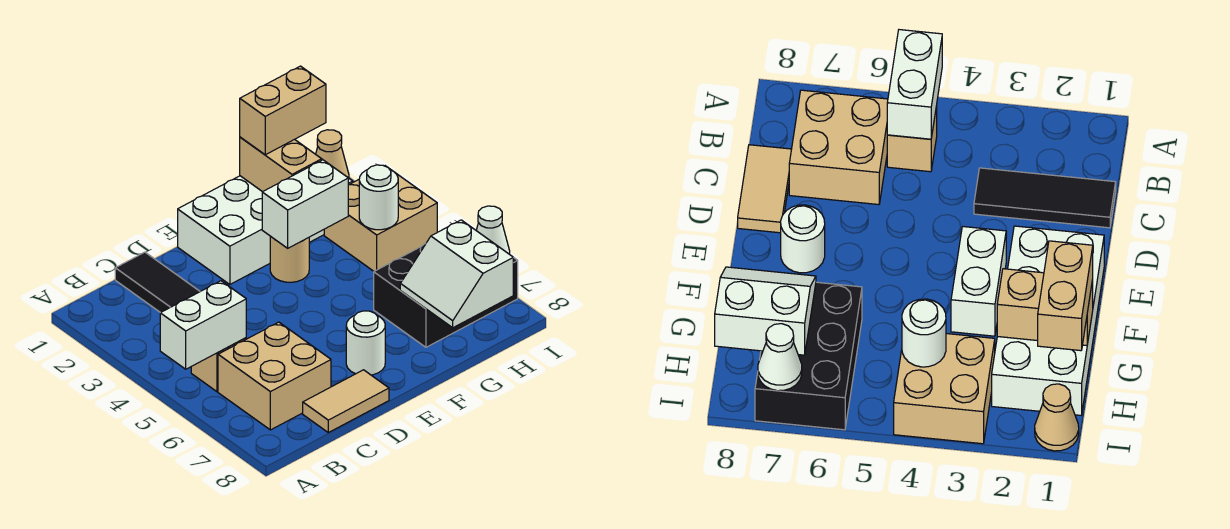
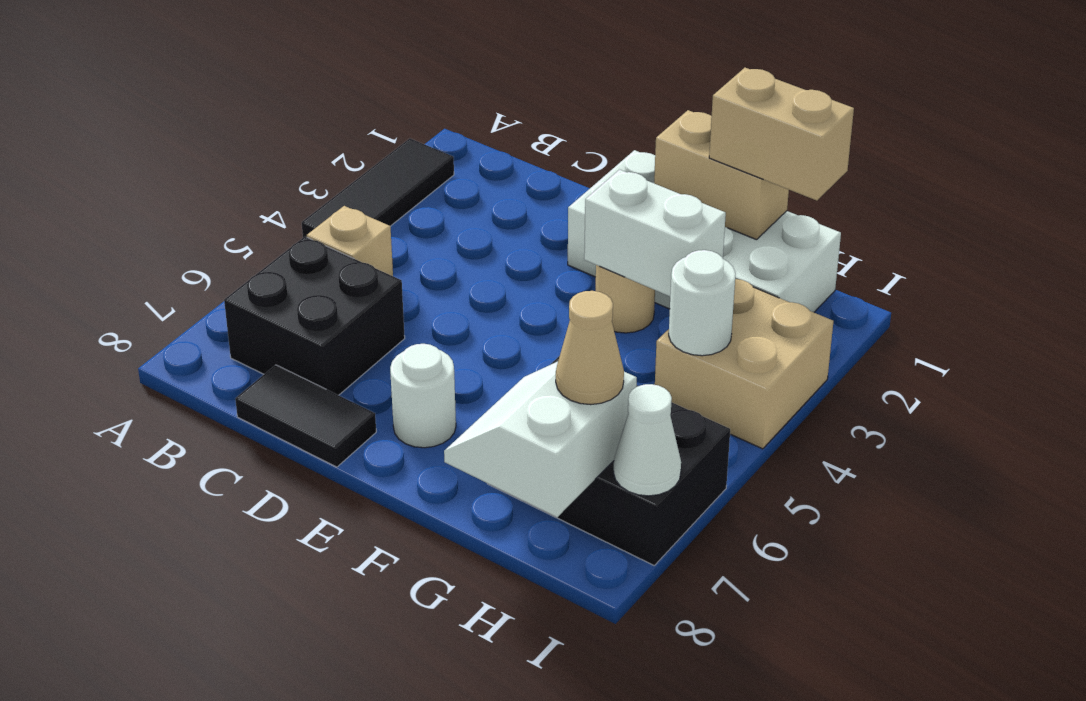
white brick A5:B5 level 2 -> none
tan brick B6:C7 level 1 -> black brick B6:C7 level 1
black tile C1:C3 level 1 -> black tile A2:A4 level 1
tan tile C8:D8 level 1 -> black tile C8:D8 level 1
tan brick G1:G2 level 2 -> tan brick F1:G1 level 2
tan cone I1 level 1 -> tan cone H7 level 3

